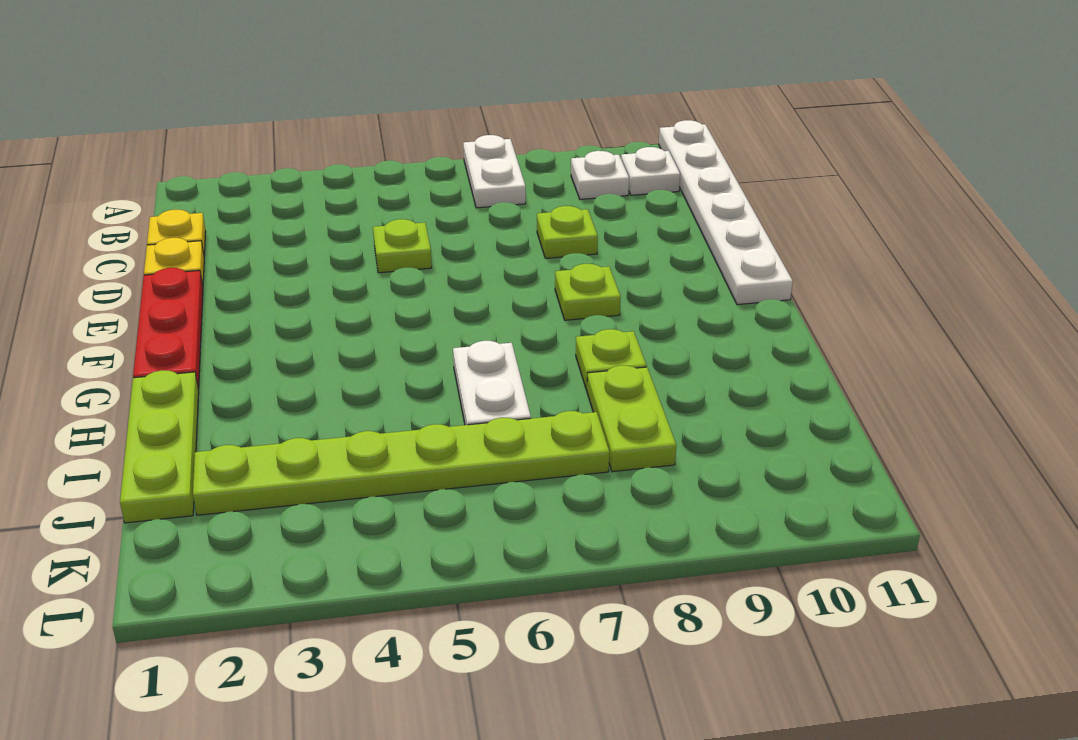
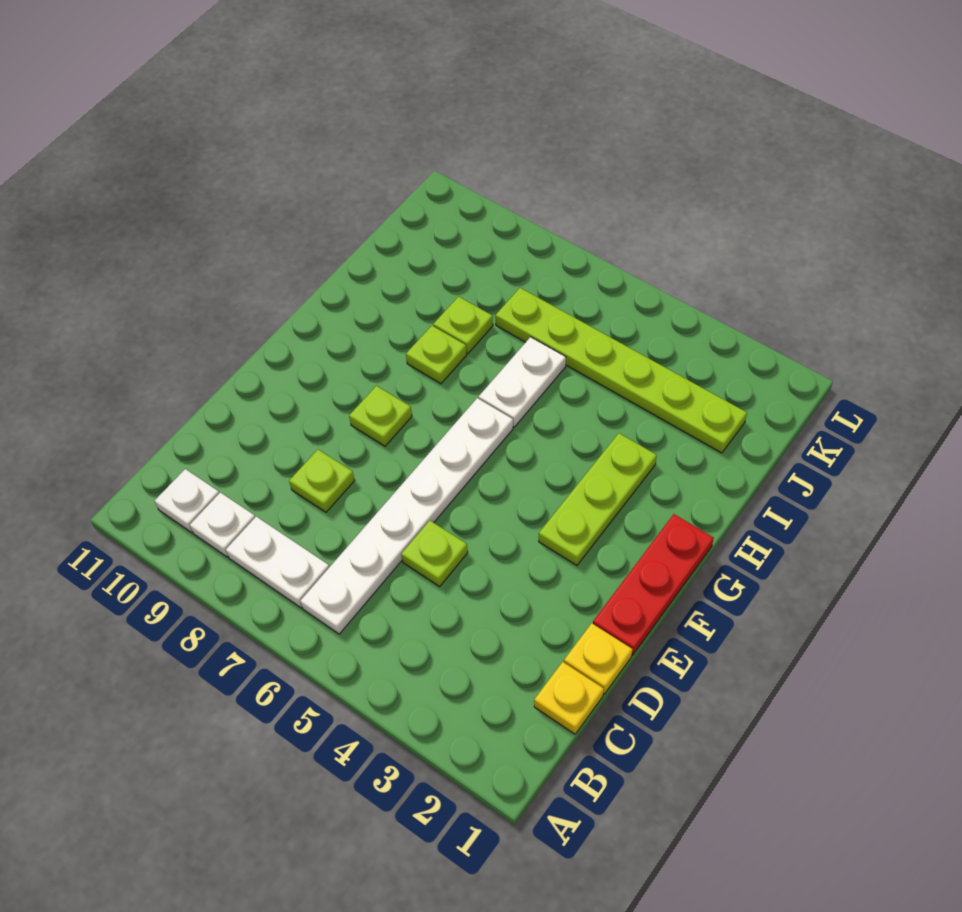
white plate A7:B7 level 1 -> white plate B7:B8 level 1
white plate A11:F11 level 1 -> white plate B6:G6 level 1
lime plate H1:J1 level 1 -> lime plate F3:H3 level 1
lime plate I8:J8 level 1 -> lime plate I8 level 1

